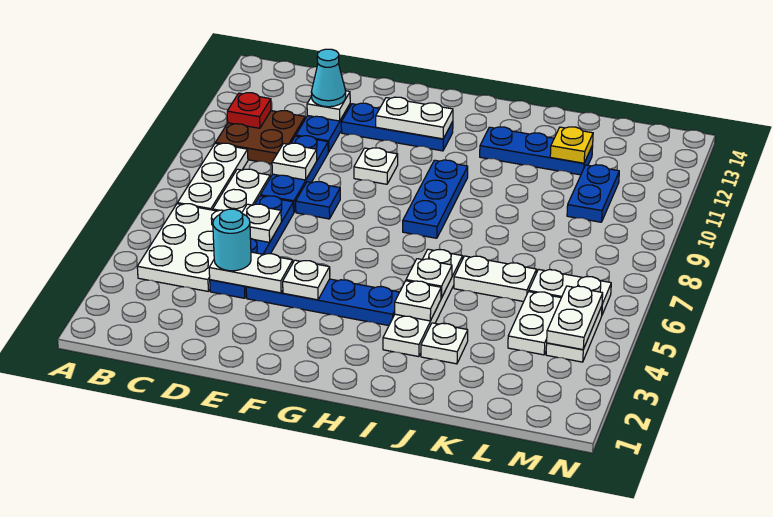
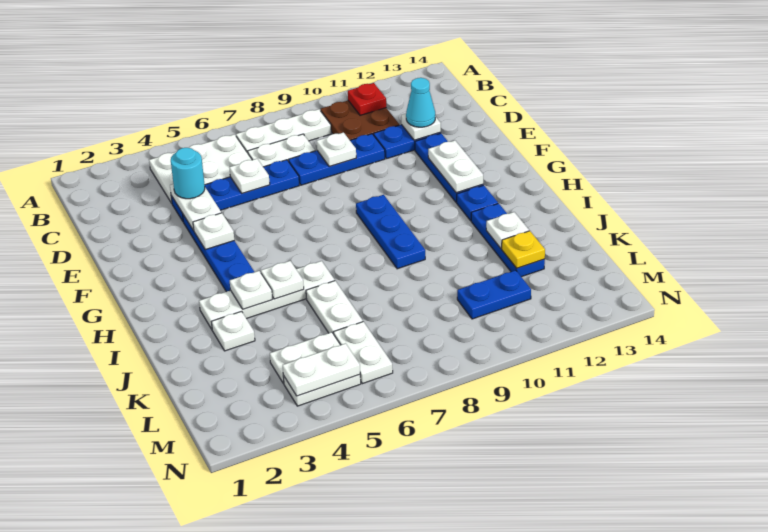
blue plate E8 level 1 -> blue plate H12 level 1
white plate F10 level 1 -> white plate J12 level 2
blue plate H8:H10 level 1 -> blue plate G9:I9 level 1

